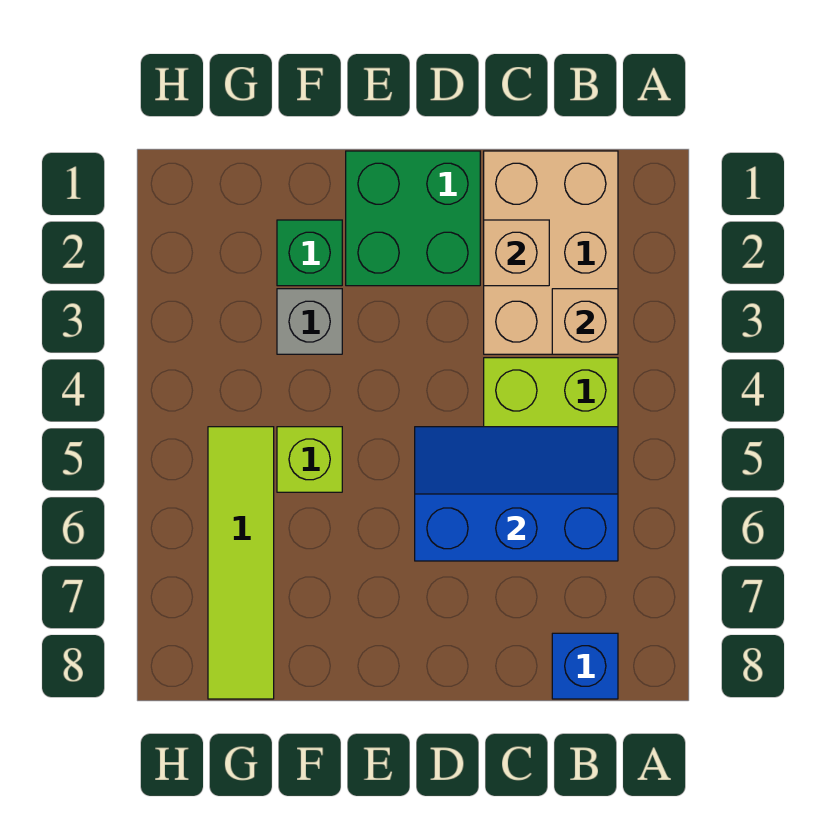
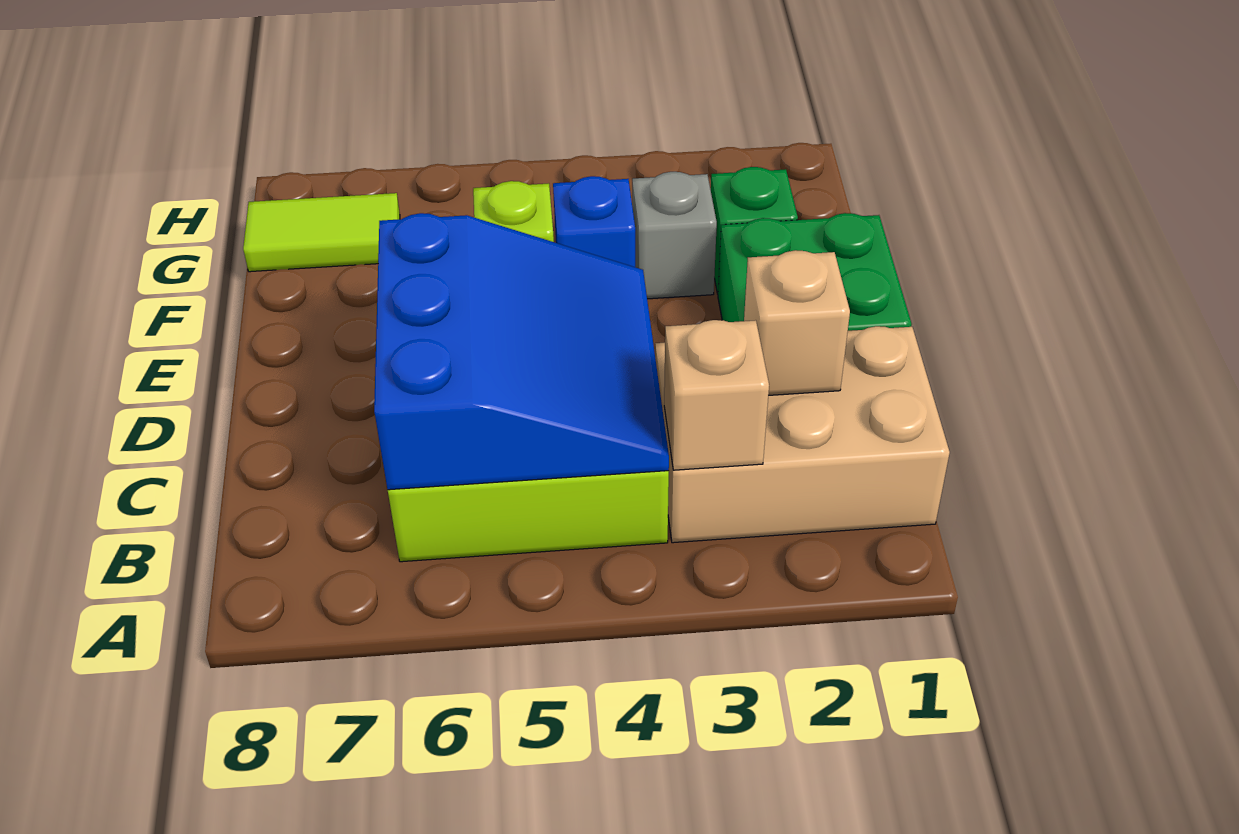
blue slope B5:D6 level 2 top 6 -> blue slope B4:D6 level 2 top 6
blue brick B8 level 1 -> blue brick F4 level 1
lime tile G5:G8 level 1 -> lime tile G7:G8 level 1

